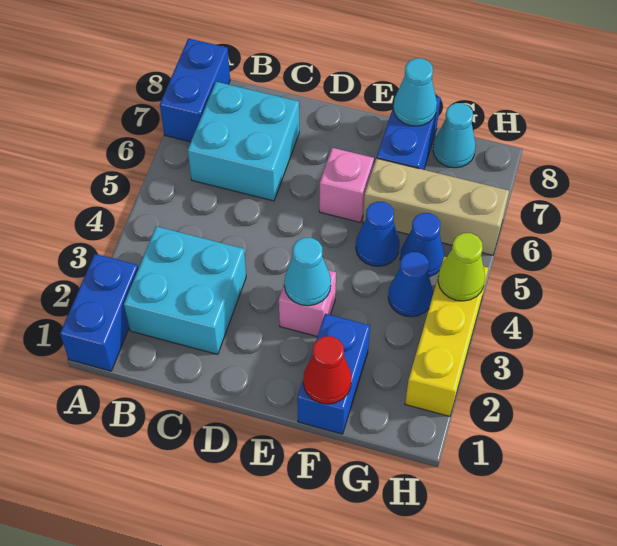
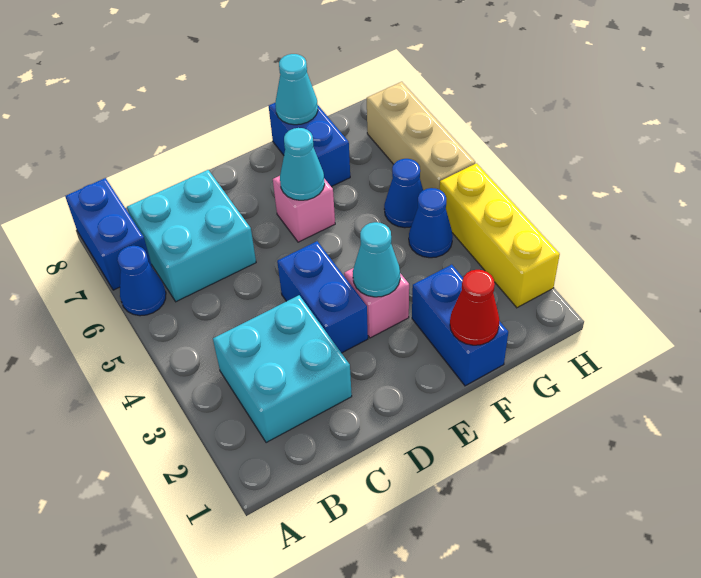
blue brick A1:A2 level 1 -> blue brick D3:D4 level 1
blue cone F5 level 1 -> blue cone A6 level 1
tan brick F6:H6 level 1 -> tan brick H5:H7 level 1
cyan cone G8 level 1 -> cyan cone E6 level 2
lime cone H4 level 2 -> none

